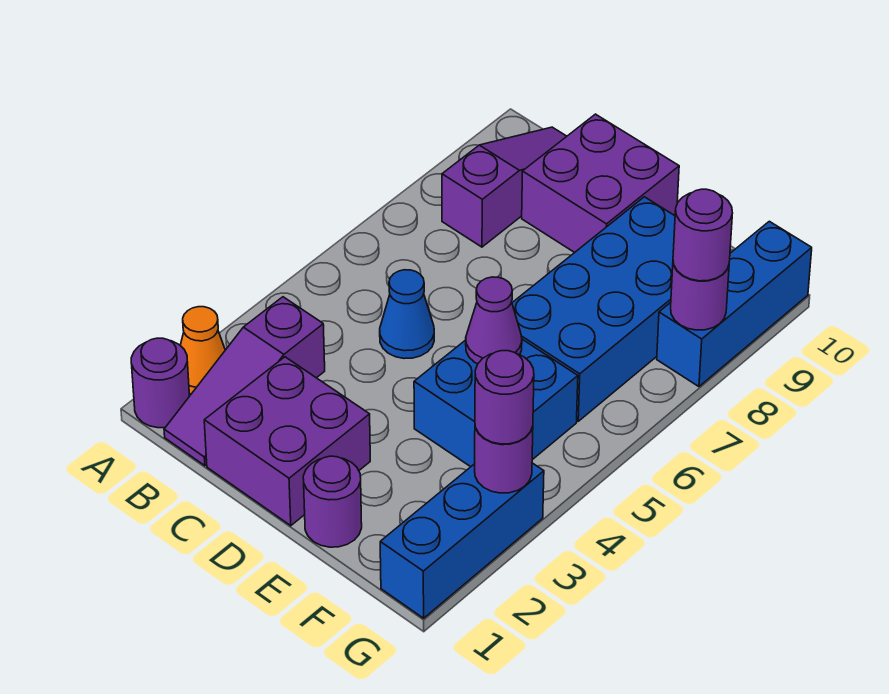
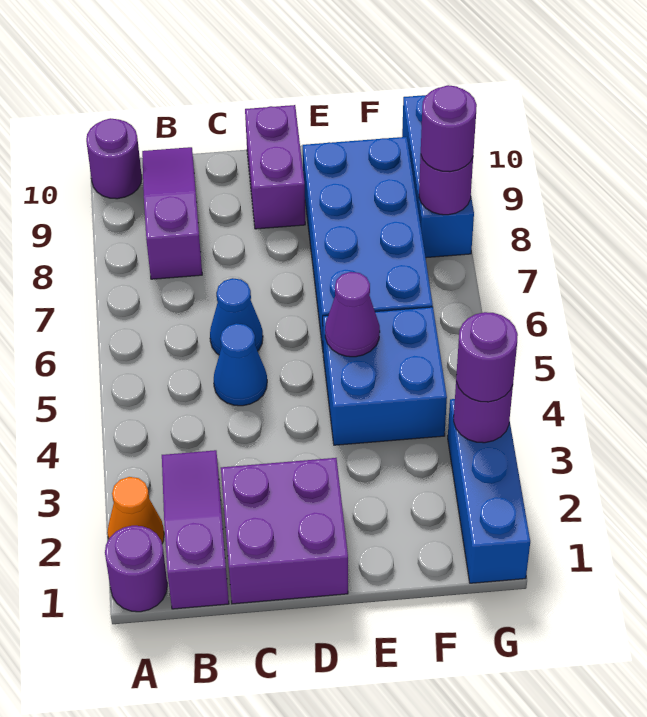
purple slope B1:B3 level 1 top 3 -> purple slope B1:B3 level 1 top 1
none -> blue cone C6 level 1
purple brick C9:D10 level 1 -> purple brick D9:D10 level 1
purple round brick E1 level 1 -> purple round brick A10 level 1

